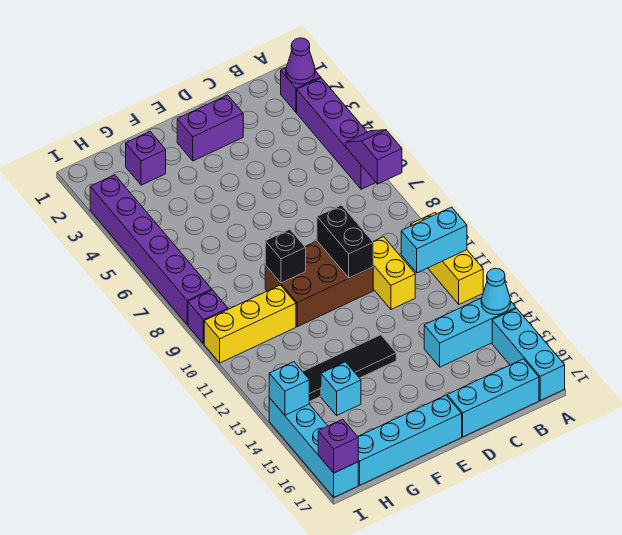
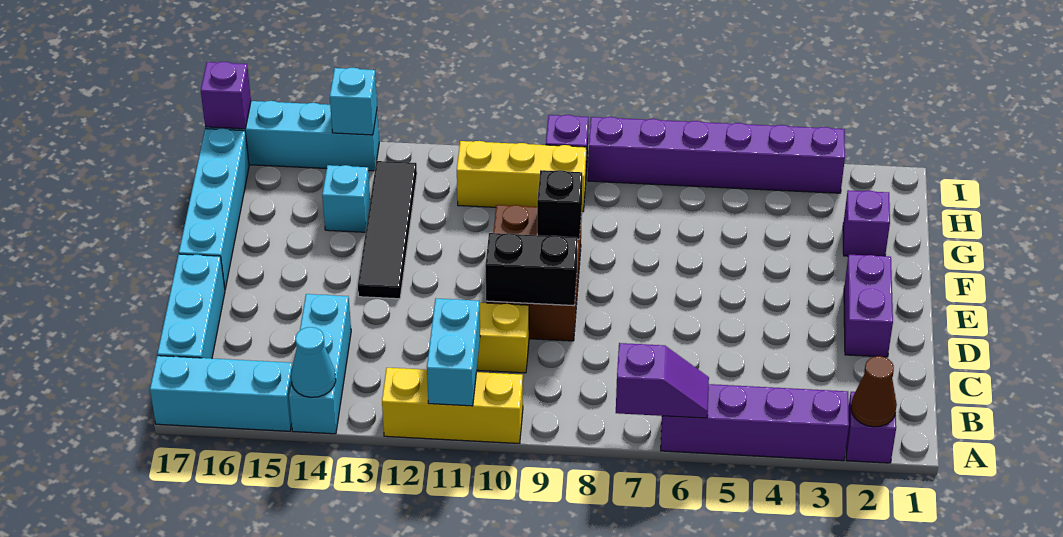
purple cone A2 level 2 -> brown cone A2 level 2
yellow brick G10:I10 level 1 -> yellow brick H9:H11 level 1

